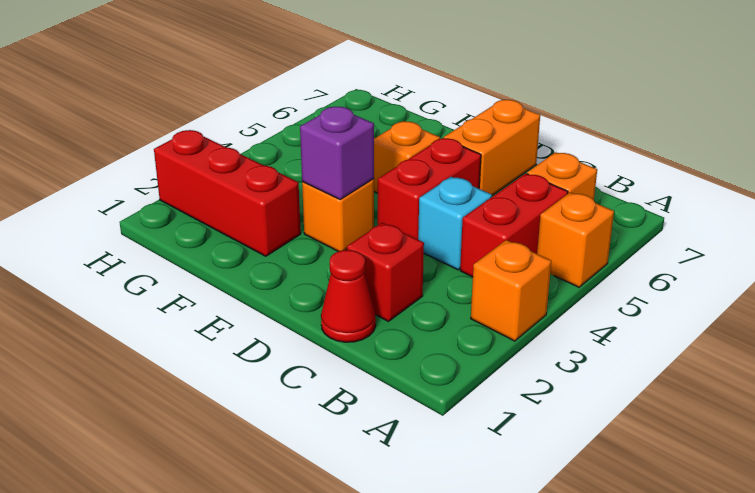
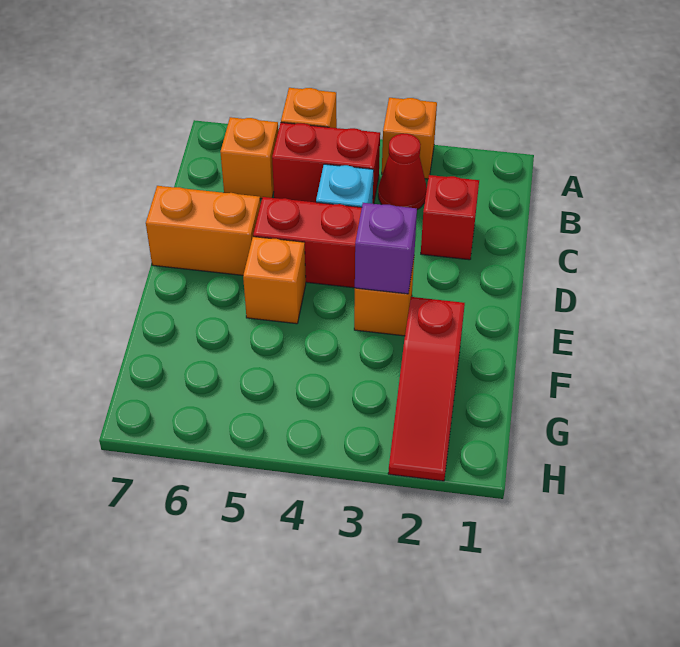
red cone C1 level 1 -> red cone B3 level 1
red brick F2:H2 level 1 -> red slope F2:H2 level 1 top F

